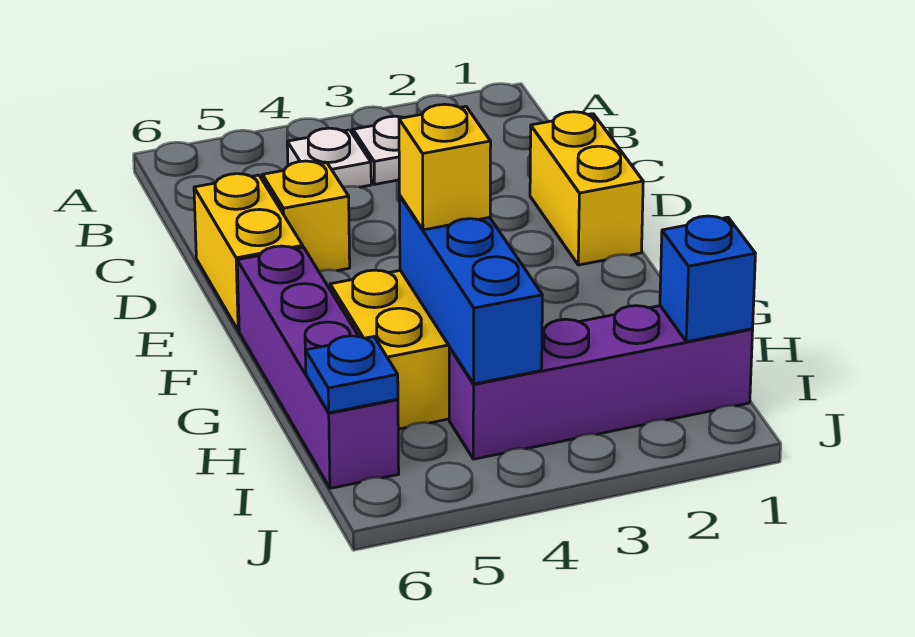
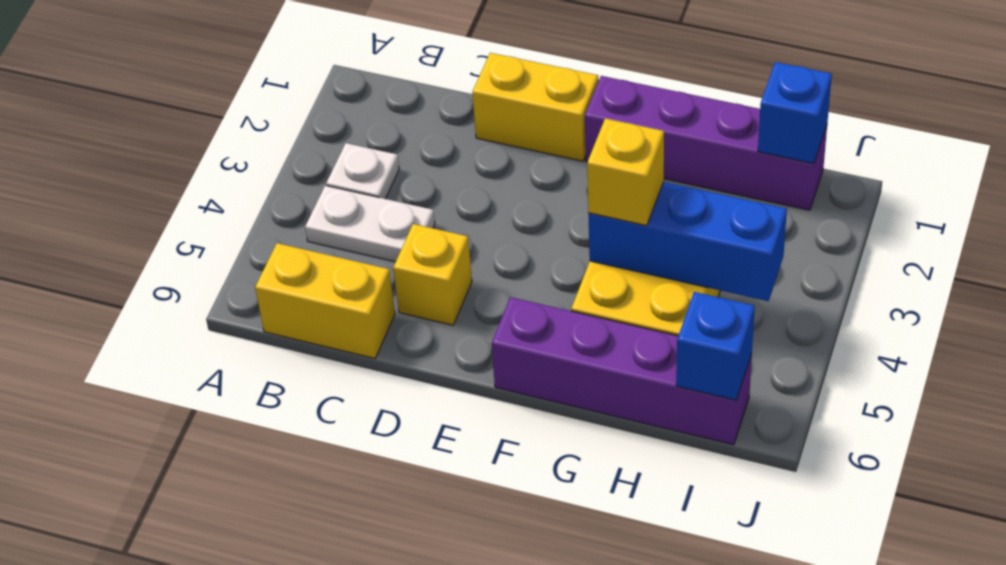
white plate B4 level 1 -> white plate B4:C4 level 1
yellow brick D6:E6 level 1 -> yellow brick B6:C6 level 1
purple brick I1:I4 level 1 -> purple brick F1:I1 level 1
blue plate I6 level 2 -> blue brick I6 level 2

